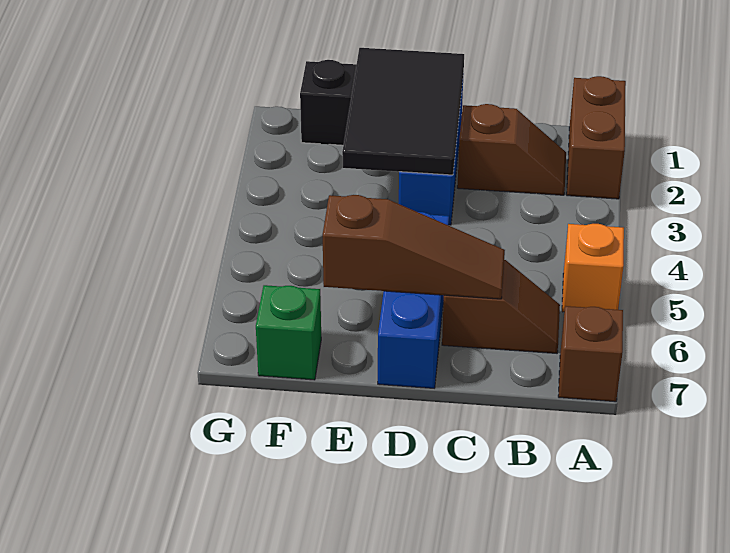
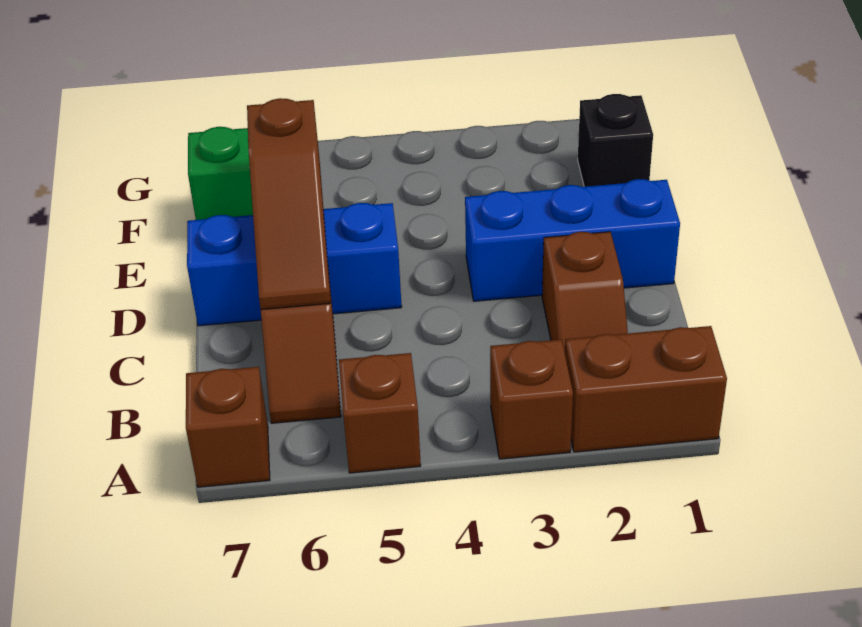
none -> brown brick A3 level 1
orange brick A5 level 1 -> brown brick A5 level 1
black tile D1:E3 level 2 -> none

